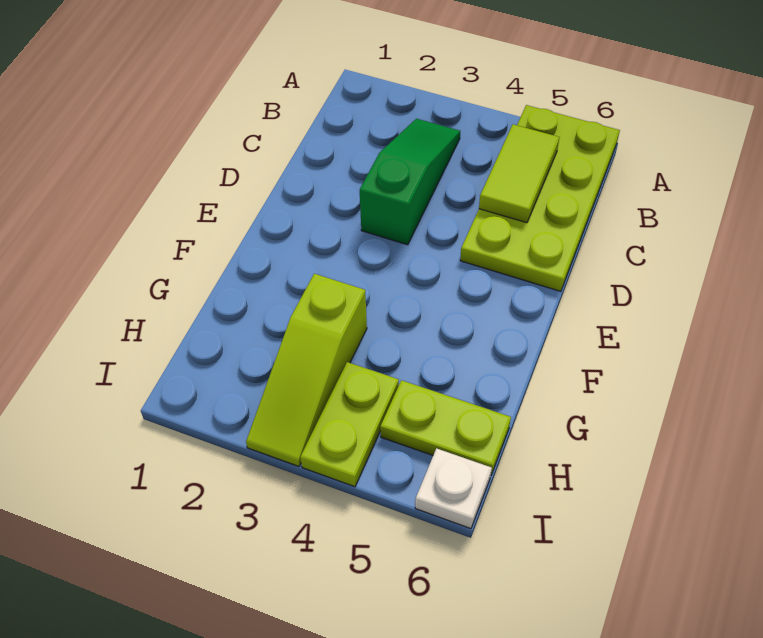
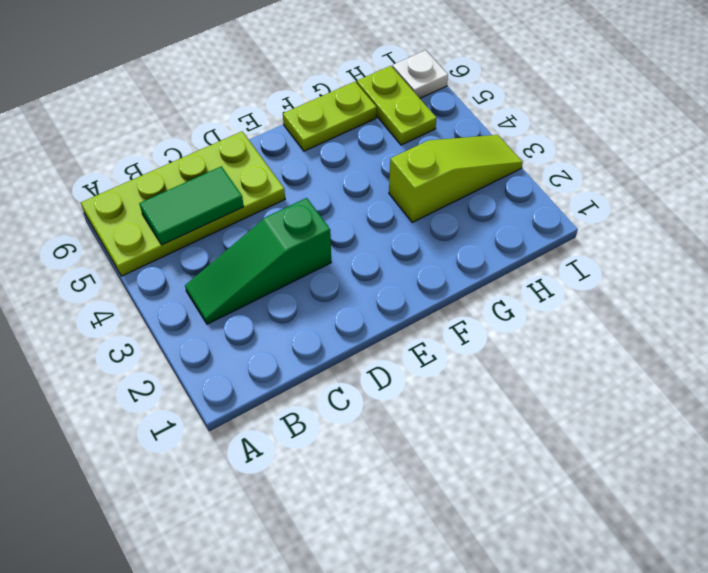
lime tile B5:C5 level 2 -> green tile B5:C5 level 2
lime plate H4:I4 level 1 -> lime plate F6:G6 level 1

